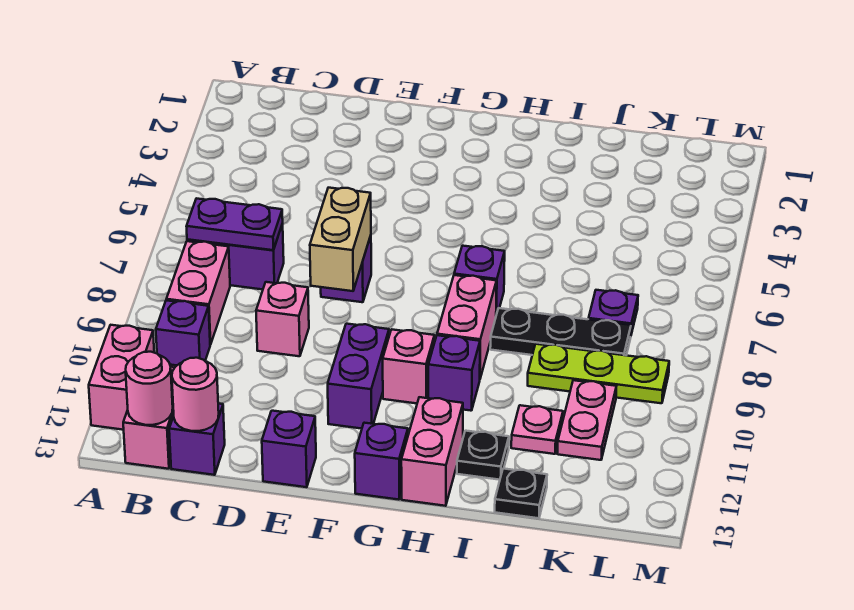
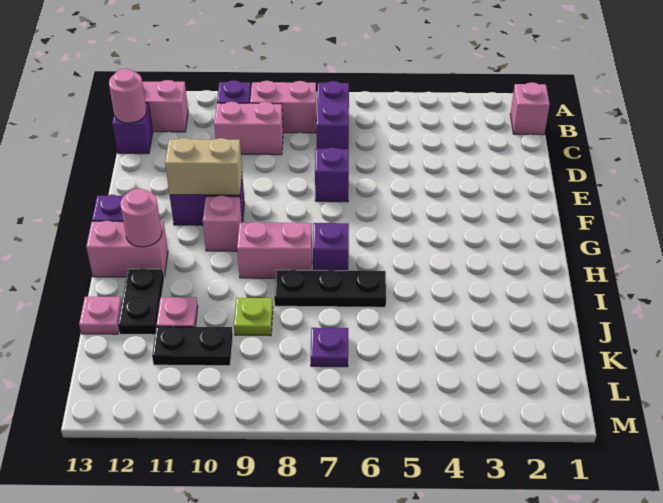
pink brick A11:A12 level 1 -> pink brick C9:C10 level 1
purple plate B7:C7 level 2 -> none
pink round brick B13 level 2 -> pink round brick H12 level 2
pink brick D9 level 1 -> pink brick B1 level 1
tan brick E7:E8 level 2 -> tan brick F10:F11 level 2
purple brick E13 level 1 -> none
purple brick H10 level 1 -> none
black plate I8:K8 level 1 -> black plate I6:I8 level 1
black plate I12 level 1 -> black plate I12:J12 level 1
lime plate J9:L9 level 1 -> lime plate J9 level 1
black plate J13 level 1 -> pink plate J13 level 1
pink plate K10:K11 level 1 -> black plate K10:K11 level 1

